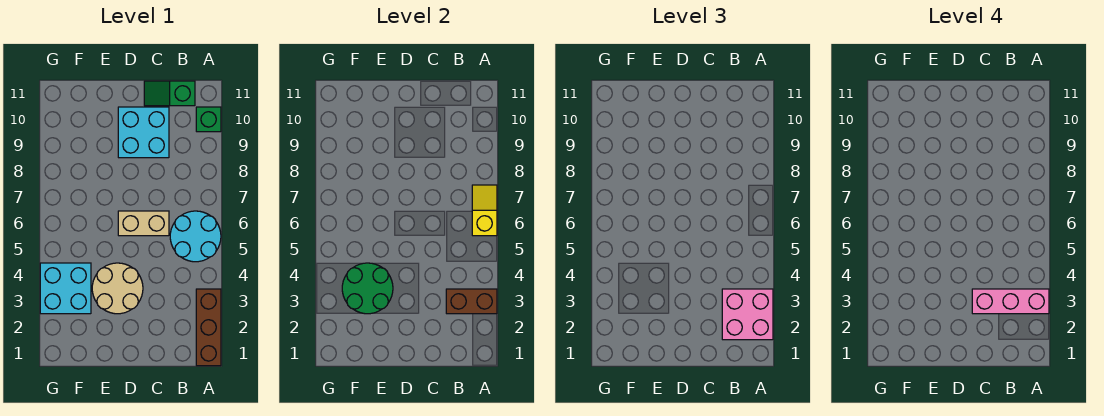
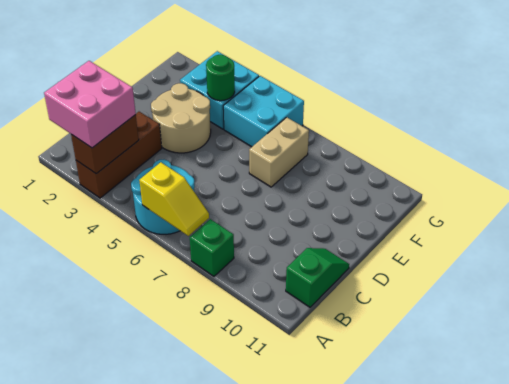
brown brick A1:A3 level 1 -> brown brick A3:C3 level 1
pink brick A3:C3 level 4 -> none
green brick A10 level 1 -> green brick A8 level 1
tan brick C6:D6 level 1 -> tan brick E7:F7 level 1
cyan brick C9:D10 level 1 -> cyan brick F5:G6 level 1
green round brick E3:F4 level 2 -> green round brick F4 level 2

